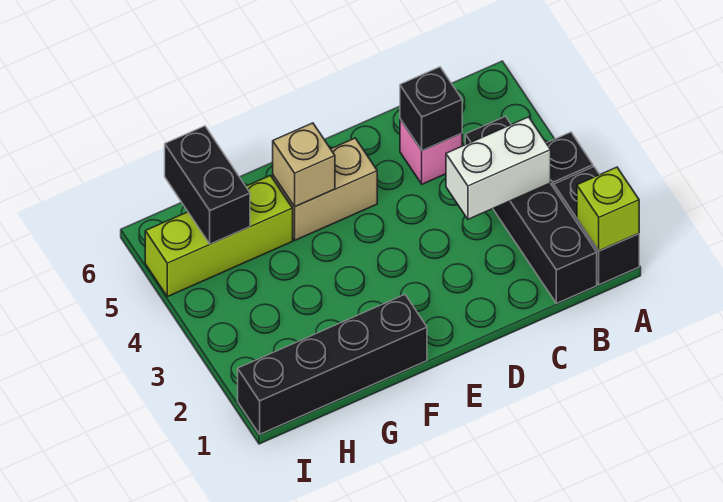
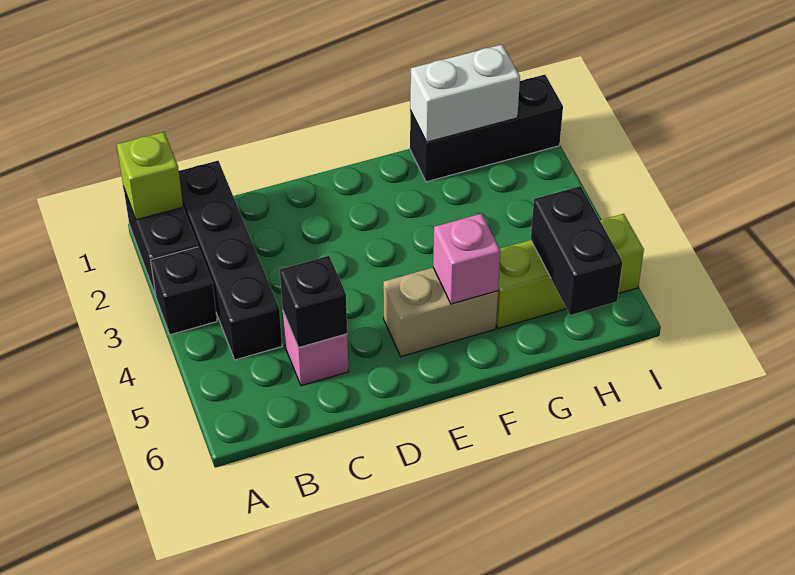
white brick B3:C3 level 2 -> white brick G1:H1 level 2
black brick F1:I1 level 1 -> black brick G1:I1 level 1
tan brick F5 level 2 -> pink brick F5 level 2

